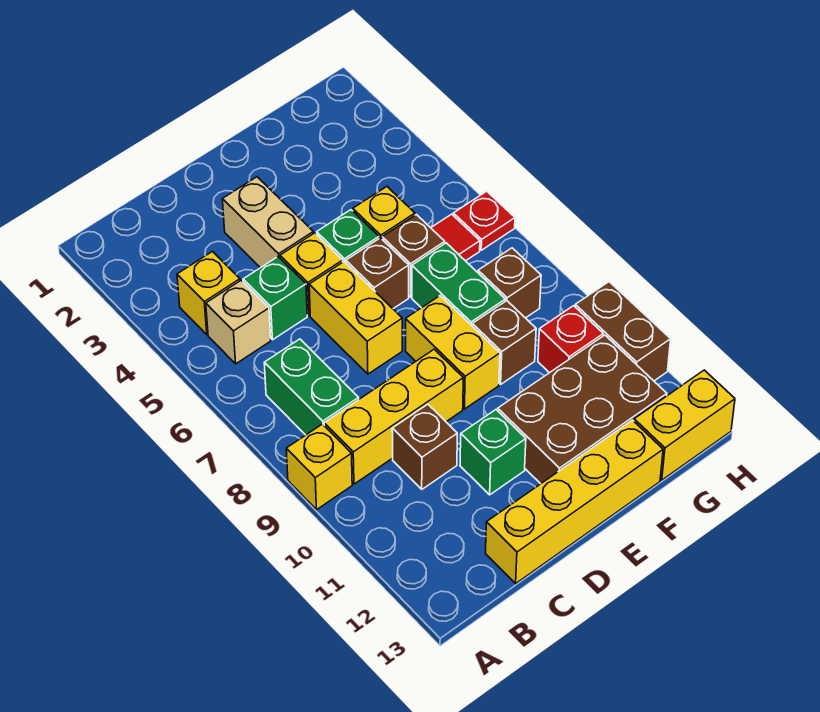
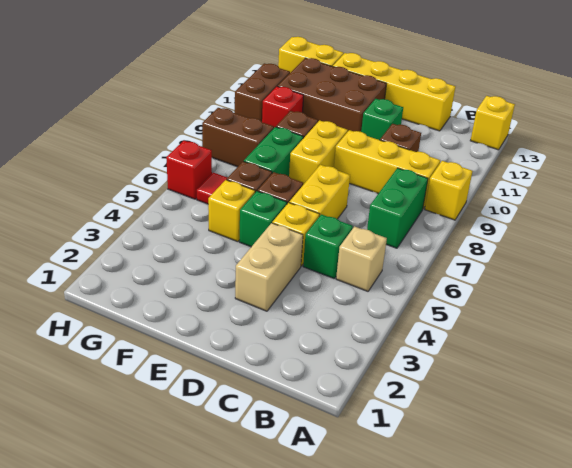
yellow brick B4 level 1 -> yellow brick A13 level 1
brown brick G8 level 1 -> brown brick G8:H8 level 1
red plate H6 level 1 -> red brick H6 level 1

